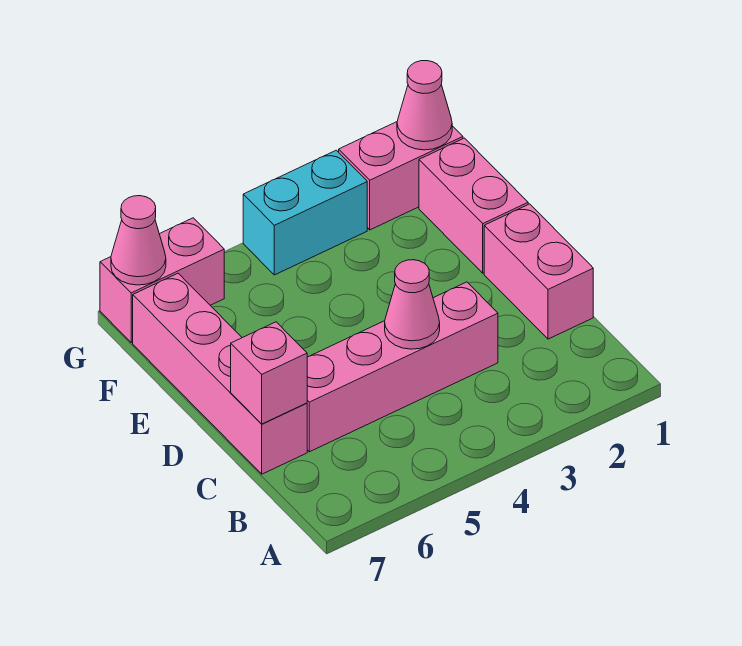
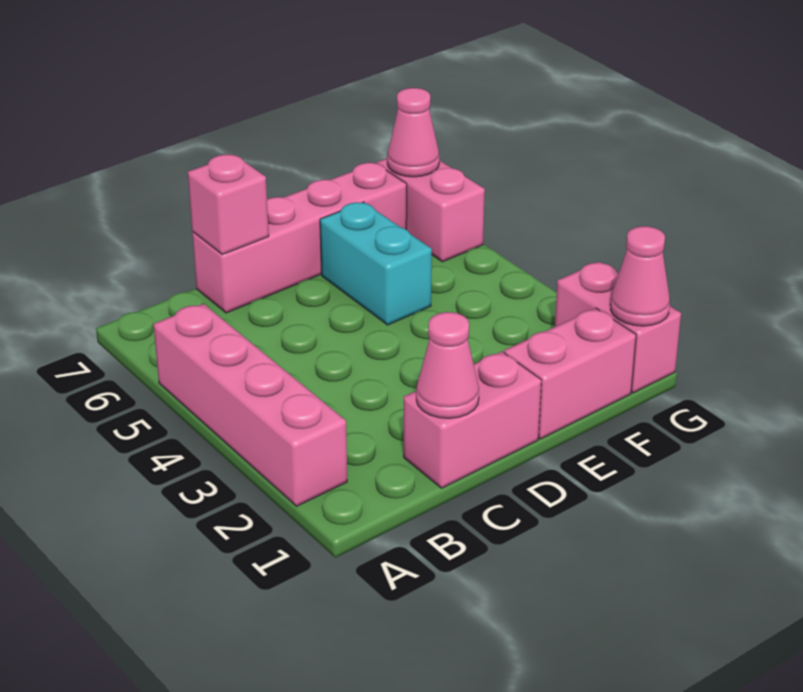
pink brick C3:C6 level 1 -> pink brick A2:A5 level 1
pink cone C4 level 2 -> pink cone C1 level 2
cyan brick G3:G4 level 1 -> cyan brick E5:E6 level 1

